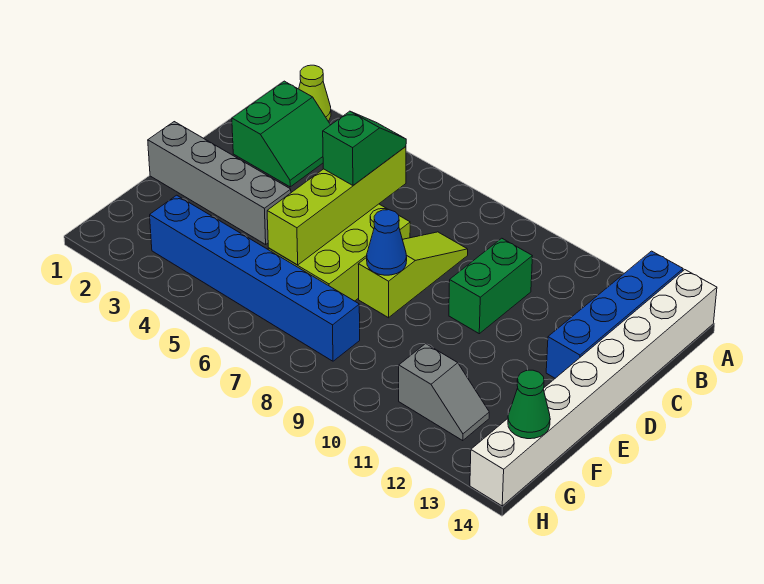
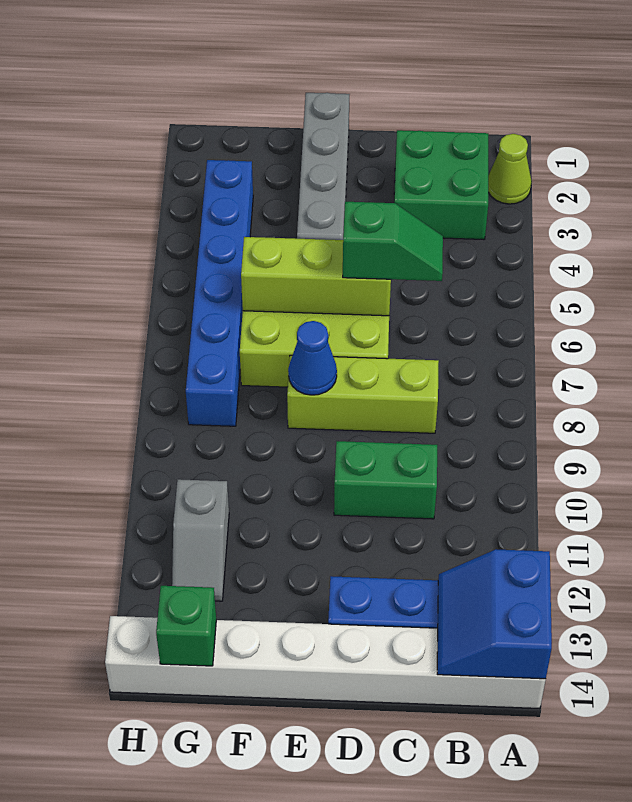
none -> blue slope A13:B14 level 2 top A
green slope B2:C3 level 1 top 2 -> green brick B2:C3 level 1
lime brick C6:F6 level 2 -> lime brick D6:F6 level 2
lime slope C8:E8 level 1 top E -> lime brick C8:E8 level 1
green cone G14 level 2 -> green brick G14 level 2

